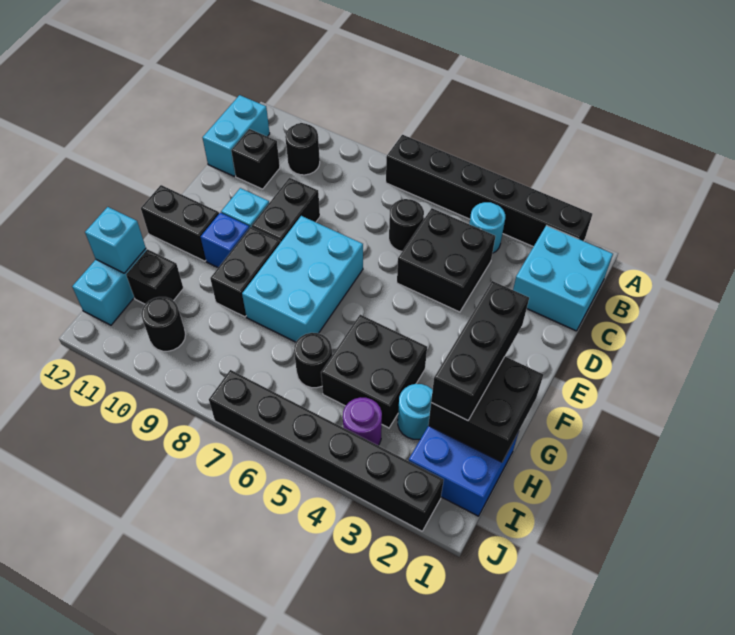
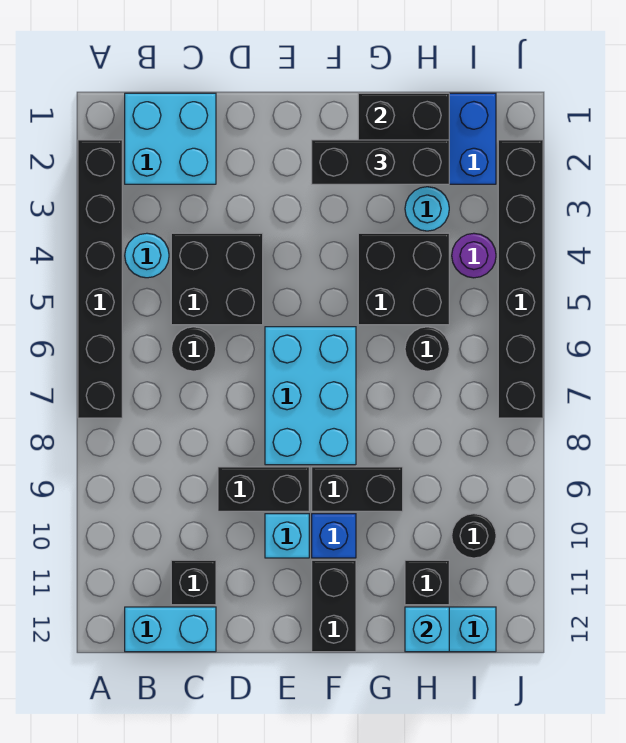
black round brick B10 level 1 -> none
cyan brick E7:G8 level 1 -> cyan brick E6:F8 level 1

